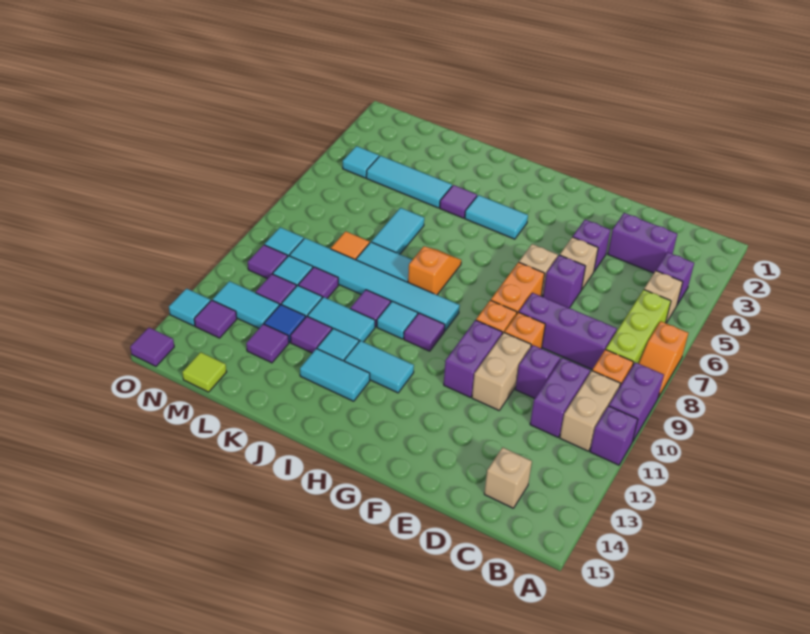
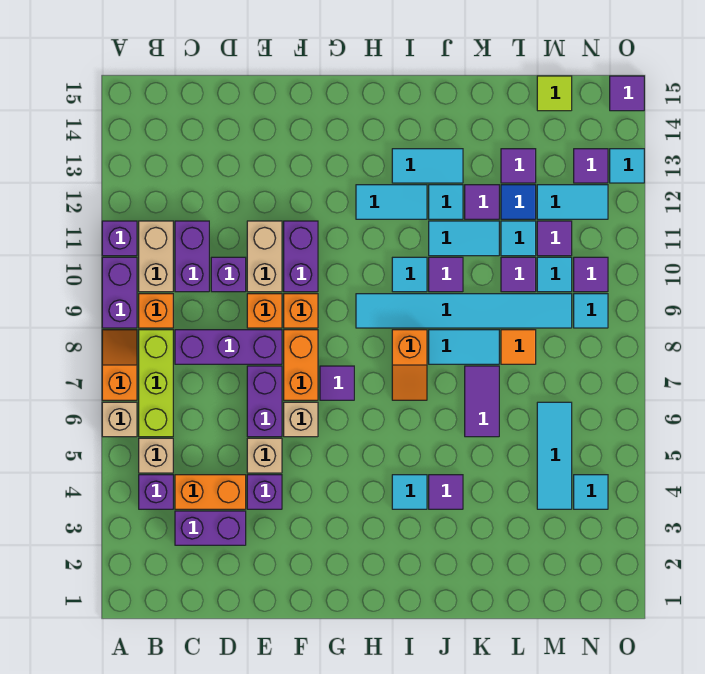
none -> orange brick C4:D4 level 1
tan brick C14 level 1 -> tan brick A6 level 1
purple brick E6 level 1 -> purple brick E6:E7 level 1
cyan tile H4:I4 level 1 -> cyan tile I4 level 1
purple tile H10 level 1 -> purple tile G7 level 1
cyan tile K4:M4 level 1 -> cyan tile M4:M6 level 1
cyan tile K6:K7 level 1 -> purple tile K6:K7 level 1

